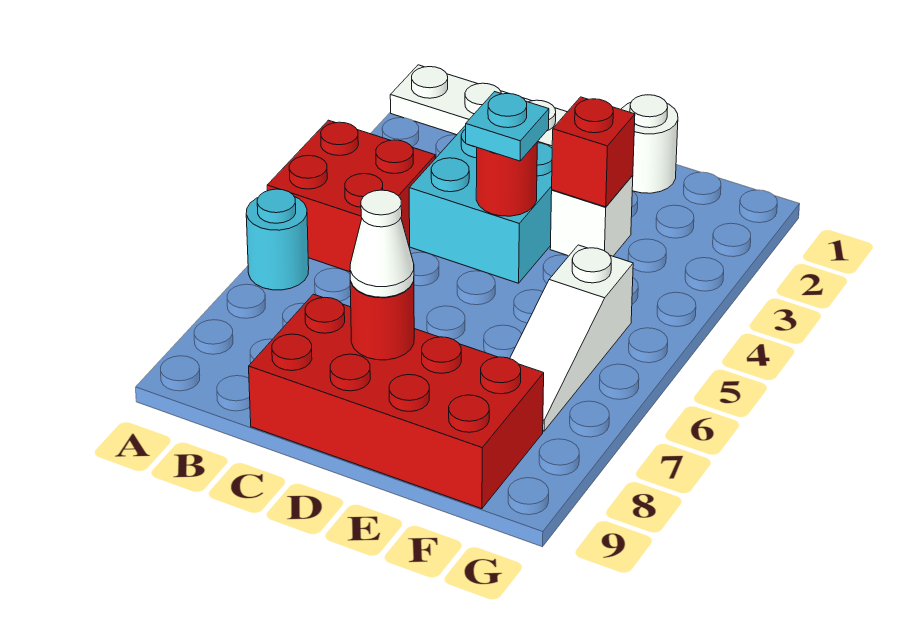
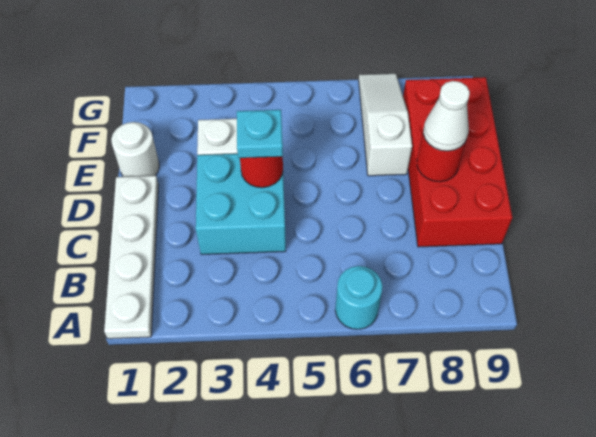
red brick A4:B5 level 1 -> none
red brick E3 level 2 -> none
white slope F5:F7 level 1 top 5 -> white slope E7:G7 level 1 top E

